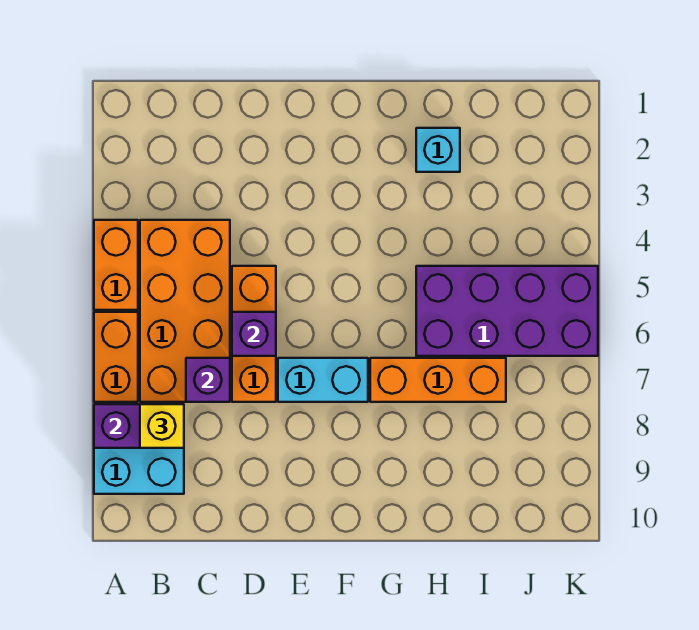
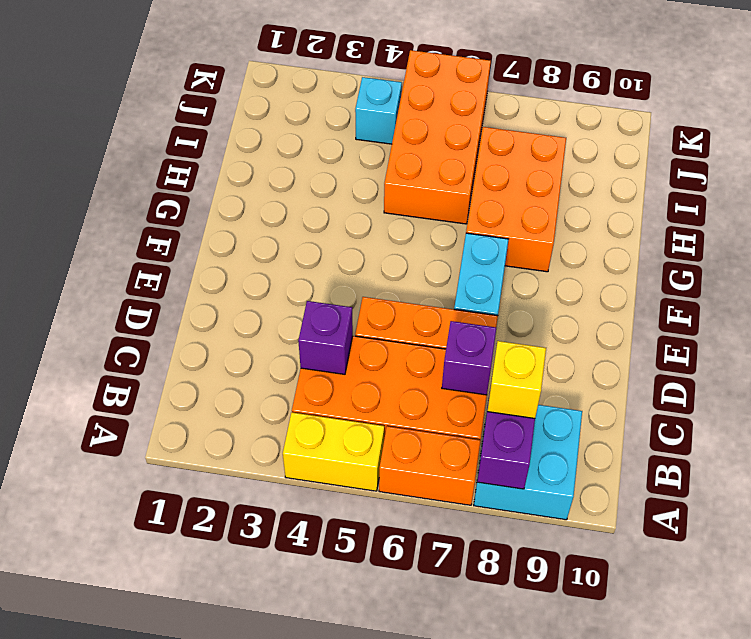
orange brick A4:A5 level 1 -> yellow brick A4:A5 level 1
purple brick D6 level 2 -> purple brick C4 level 2
orange brick G7:I7 level 1 -> orange brick G7:I8 level 1
cyan brick H2 level 1 -> cyan brick J4 level 1
purple brick H5:K6 level 1 -> orange brick H5:K6 level 1

